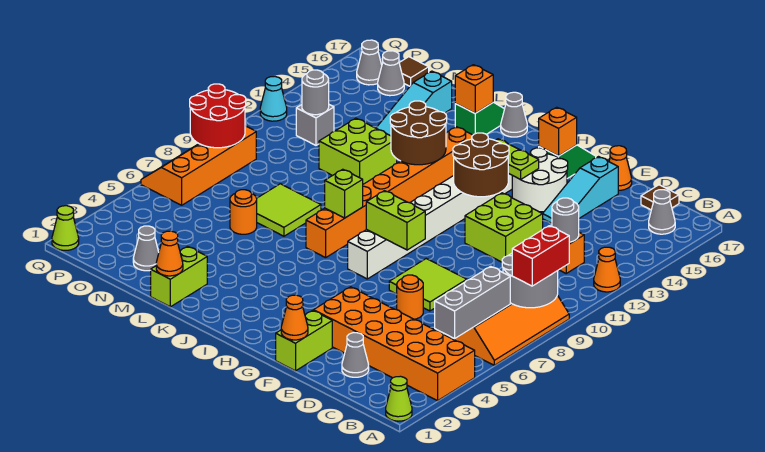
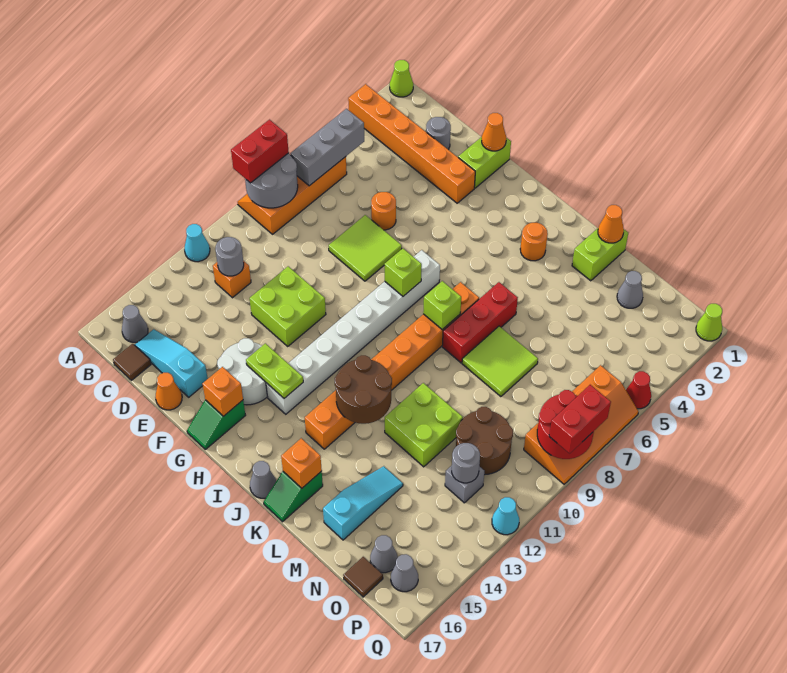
orange brick A3:F4 level 1 -> orange brick A3:F3 level 1
orange cone A12 level 1 -> cyan cone A12 level 1
grey cone D2 level 1 -> grey round brick D2 level 1
cyan slope E14:E16 level 1 top 16 -> cyan slope C16:E16 level 1 top E
lime brick G8:H8 level 2 -> lime brick H8 level 2
brown round brick G12:H13 level 2 -> brown round brick N10:O11 level 1
none -> red brick K6:K8 level 1
orange round brick M6 level 1 -> orange round brick J3 level 1
none -> red cone Q5 level 1
none -> red brick Q8:Q9 level 3

